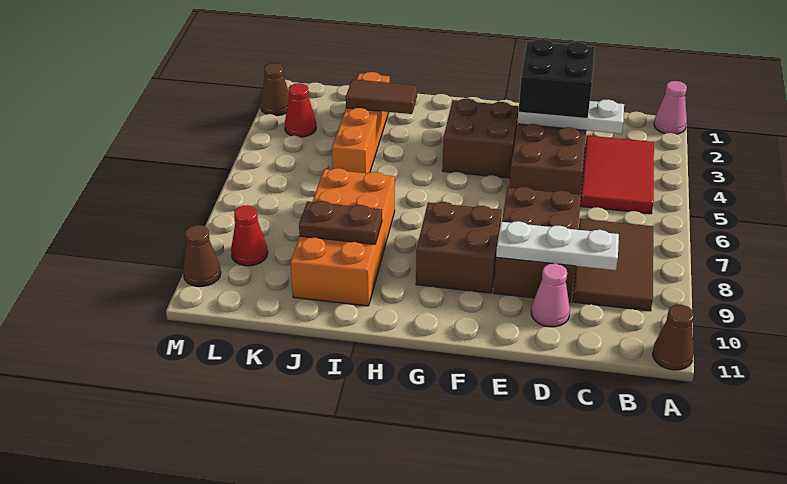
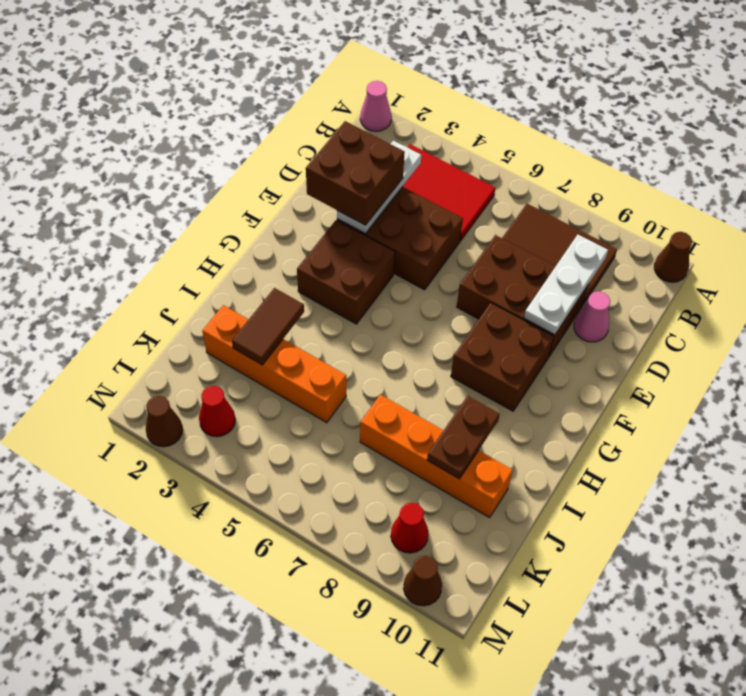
black brick D2:E3 level 3 -> brown brick D2:E3 level 3
orange brick I7:J10 level 1 -> orange brick J7:J10 level 1

